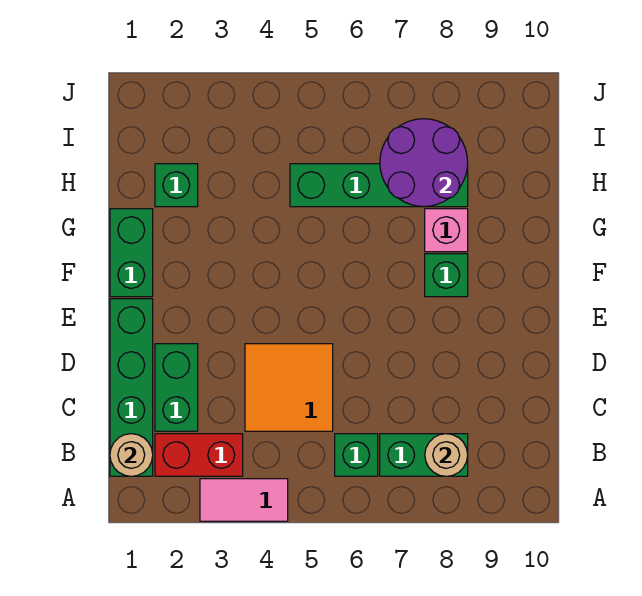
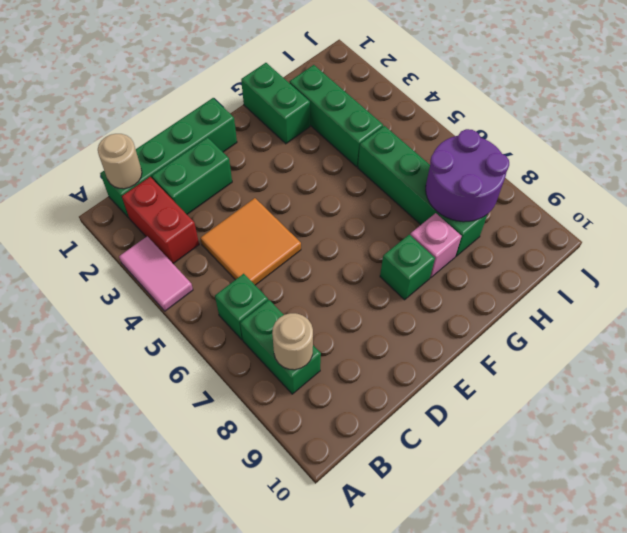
green brick F1:G1 level 1 -> green brick G1:G2 level 1
green brick H2 level 1 -> green brick H2:H4 level 1

